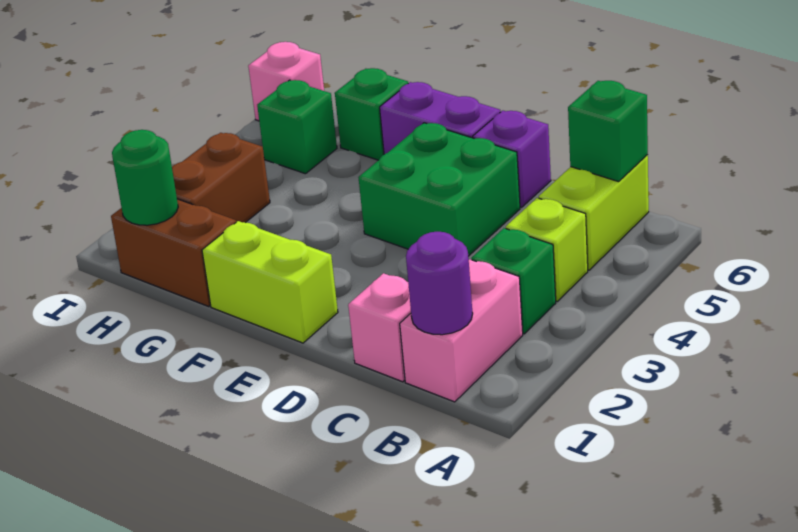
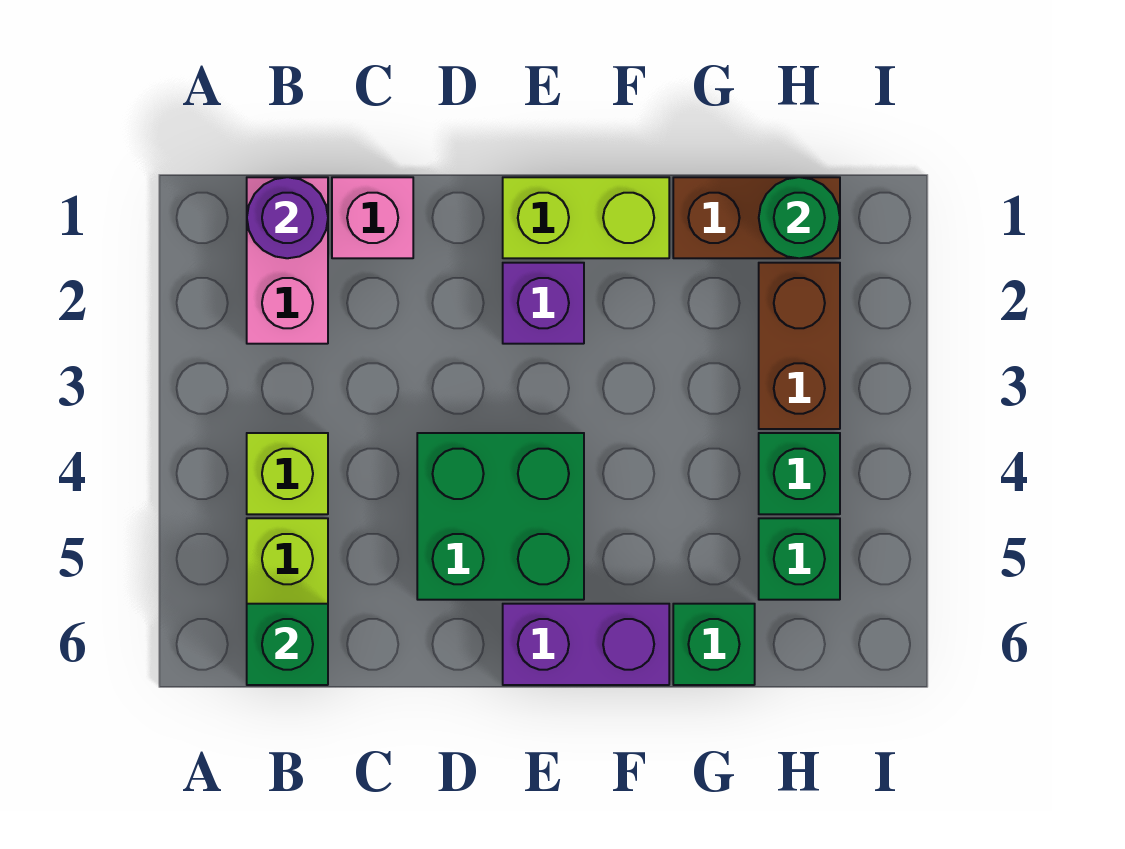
green brick B3 level 1 -> green brick H4 level 1
purple brick D6 level 1 -> purple brick E2 level 1
pink brick I6 level 1 -> none

